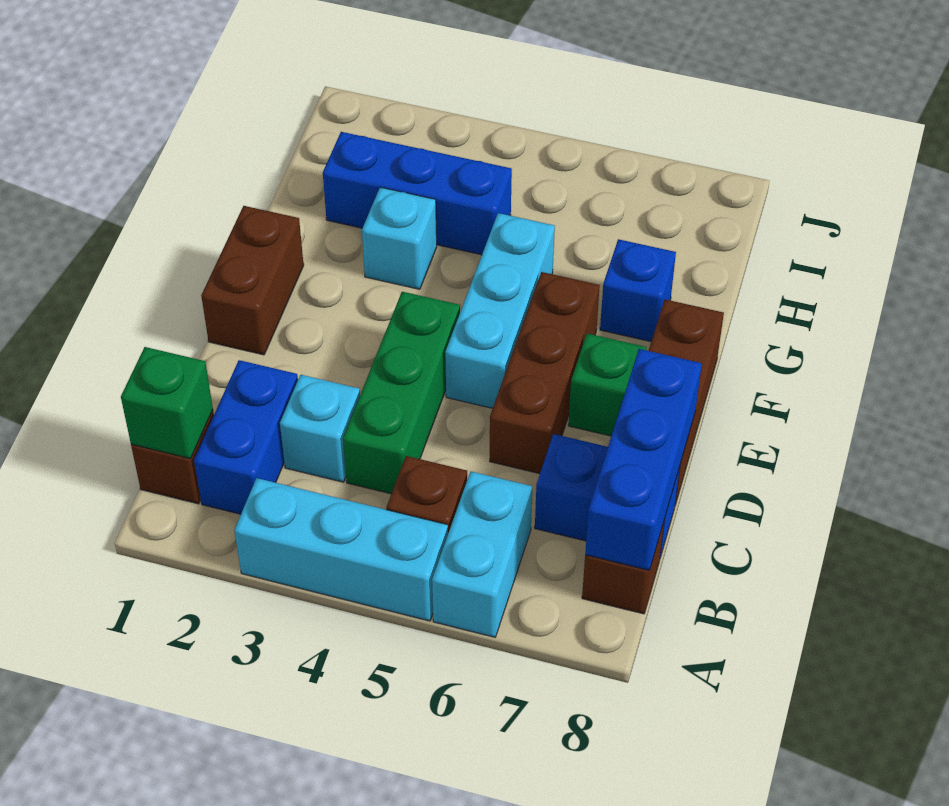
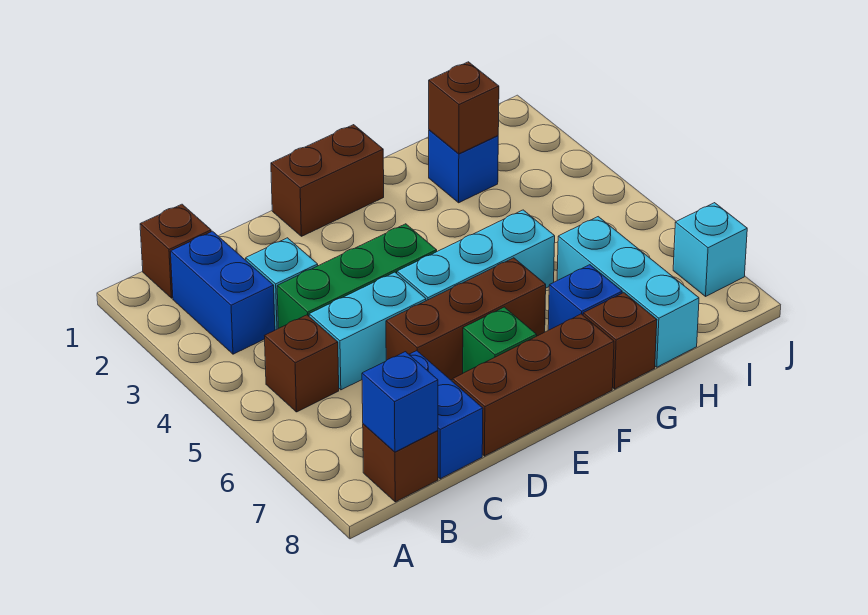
cyan brick A3:A5 level 1 -> cyan brick H6:H8 level 1
cyan brick A6:B6 level 1 -> cyan brick C5:D5 level 1
green brick B1 level 2 -> none
blue brick B2:C2 level 1 -> blue brick B2:B3 level 1
blue brick B8:D8 level 2 -> blue brick B8 level 2
cyan brick G3 level 1 -> cyan brick J7 level 1
none -> brown brick G8 level 1
blue brick H2:H4 level 1 -> blue brick H2 level 1
none -> brown brick H2 level 2

